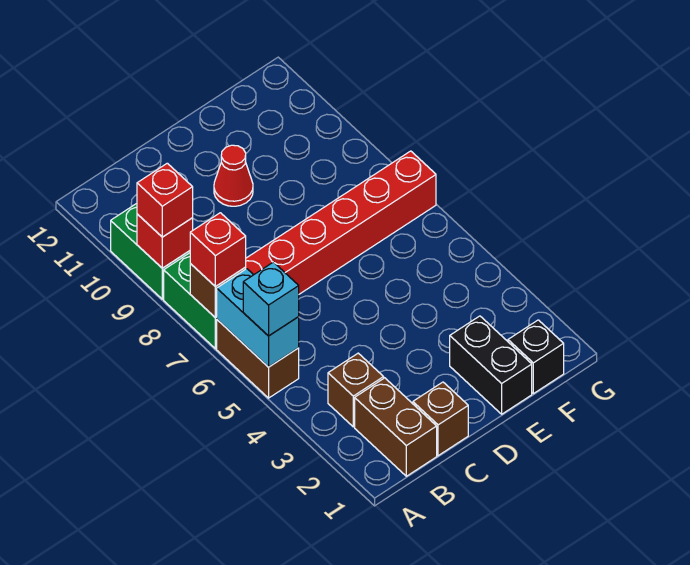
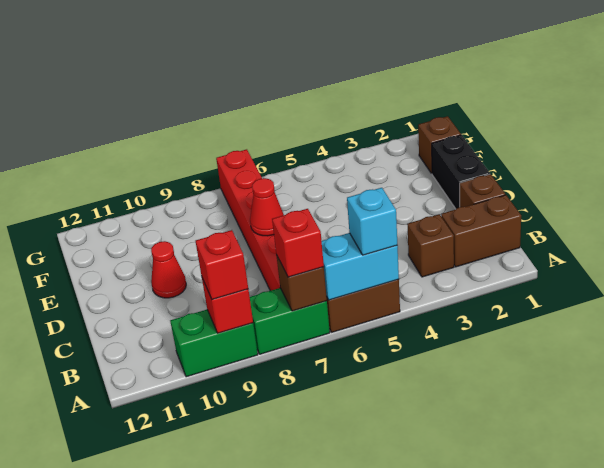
none -> red cone D7 level 2
black brick E1:E2 level 1 -> black brick D1:E1 level 1
black brick F1 level 1 -> brown brick F1 level 1

